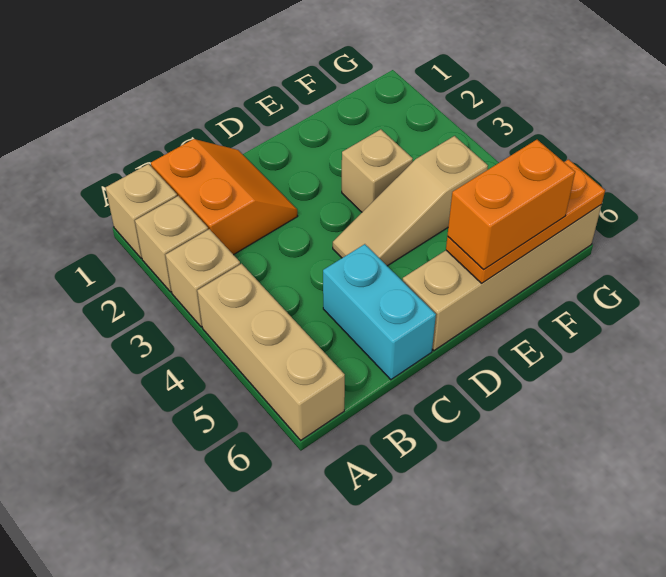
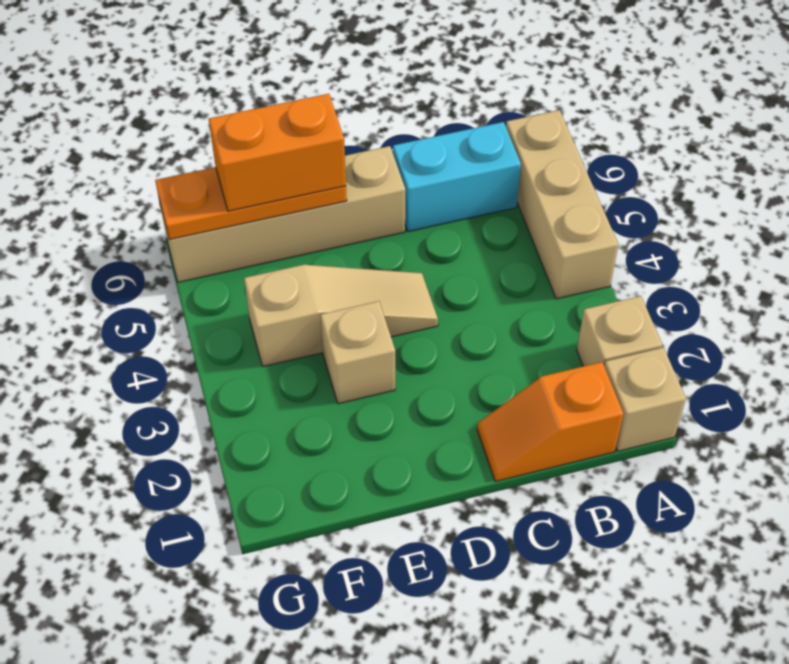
tan brick A3 level 1 -> none
orange slope B1:C2 level 1 top B -> orange slope B1:C1 level 1 top B
cyan brick C5:C6 level 1 -> cyan brick B6:C6 level 1

